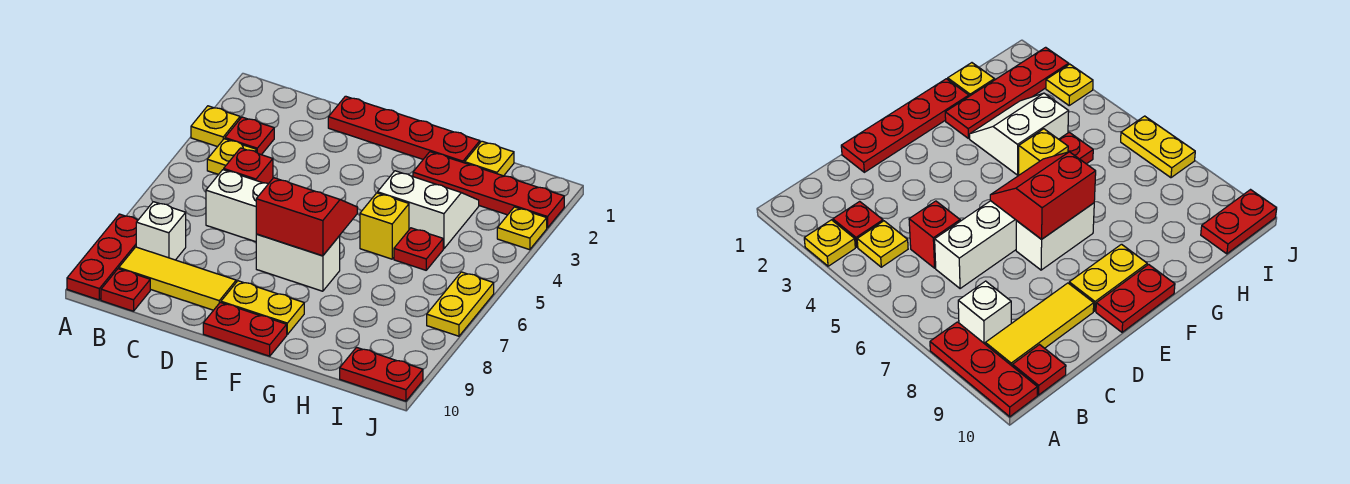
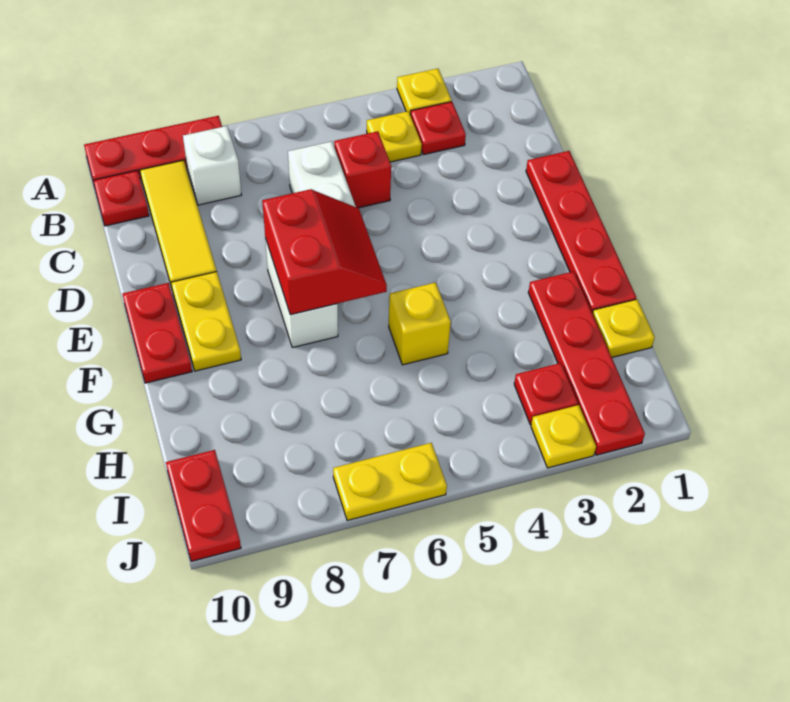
white slope G3:H4 level 1 top 4 -> none
red plate H5 level 1 -> red plate I3 level 1

